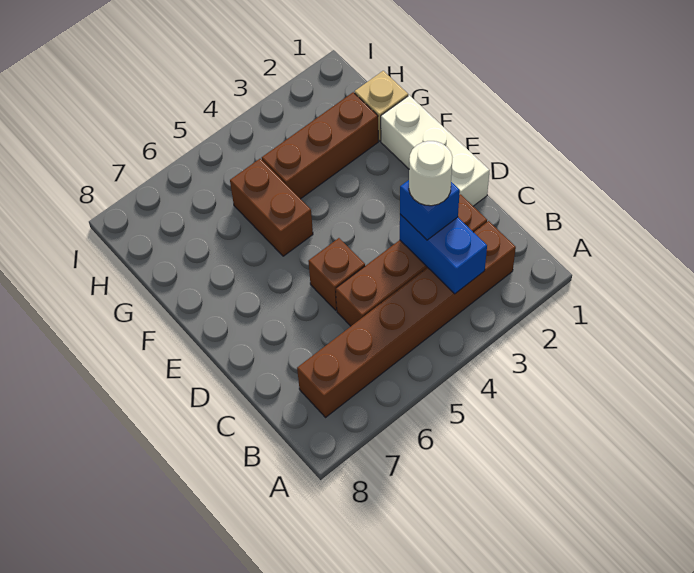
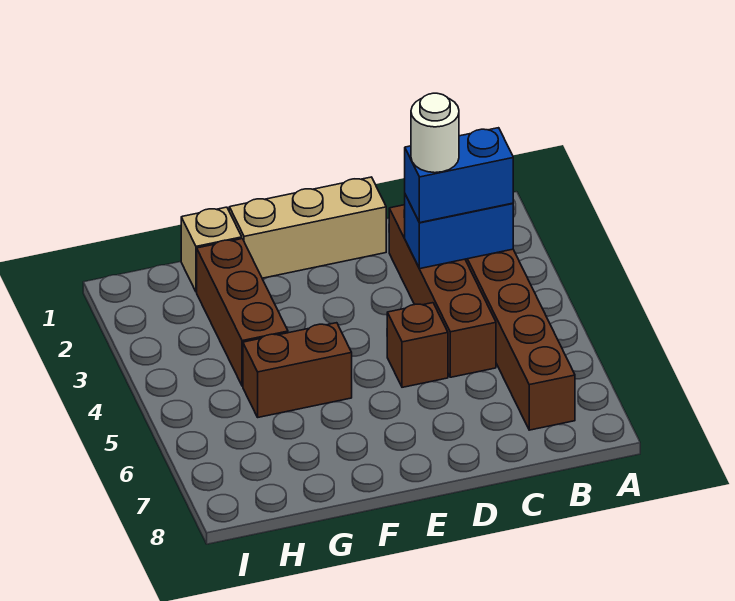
blue brick C3 level 3 -> blue brick B3:C3 level 3
white brick D1:F1 level 1 -> tan brick D1:F1 level 1

